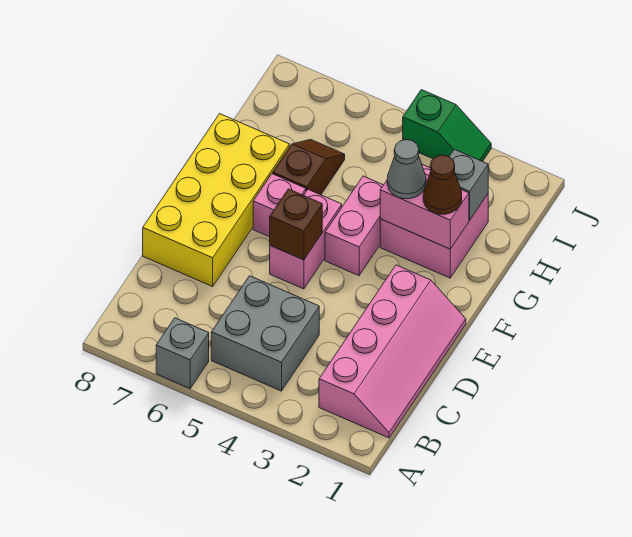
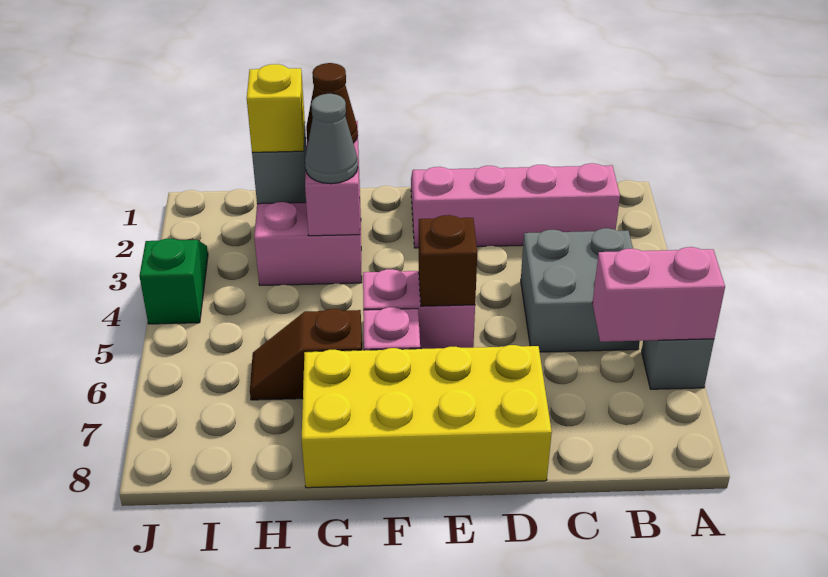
pink brick F4:G4 level 1 -> pink brick A6:B6 level 2
none -> yellow brick H2 level 3

